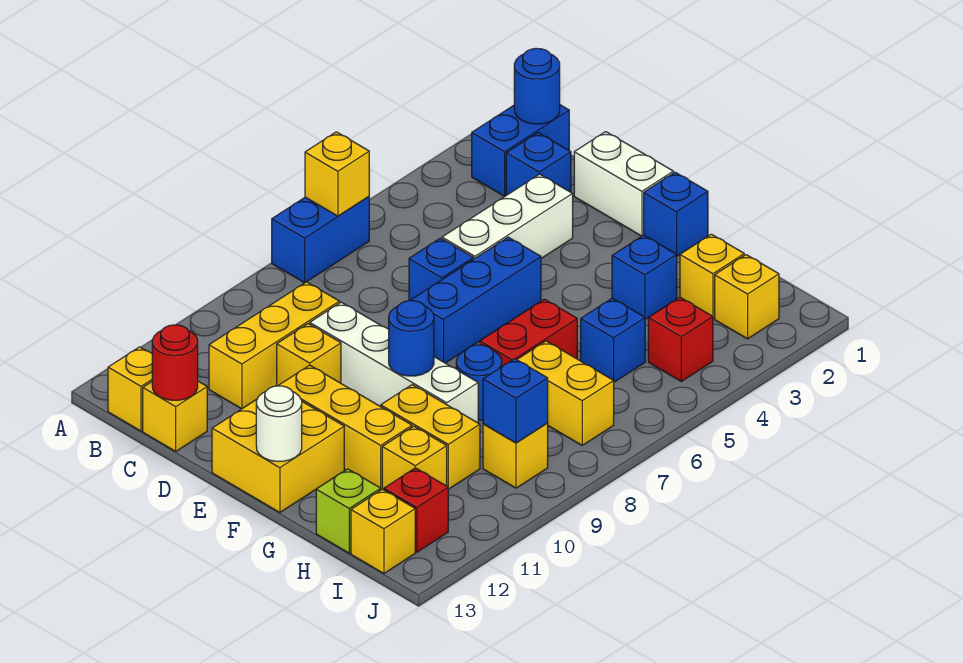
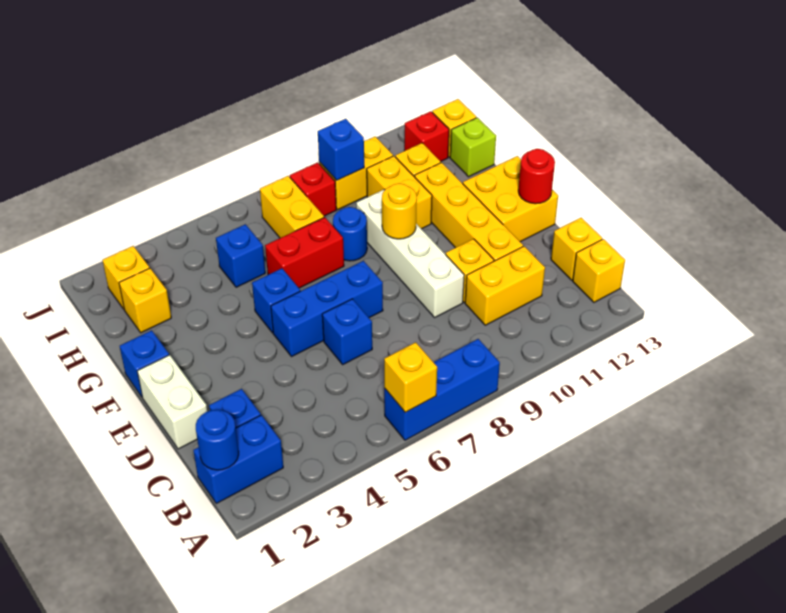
blue brick A6:A7 level 1 -> blue brick A6:A8 level 1
yellow brick C9:C11 level 1 -> yellow brick C10:C11 level 1
red round brick C13 level 2 -> red round brick E13 level 2
white brick D3:D5 level 1 -> none
yellow brick E11:G11 level 1 -> yellow brick D11:G11 level 1
blue round brick F9 level 2 -> yellow round brick F9 level 2
white round brick F13 level 2 -> none
blue brick G3 level 1 -> blue brick F5 level 1
red brick I4 level 1 -> red brick I8 level 1
yellow brick I9 level 1 -> yellow brick I9:I10 level 1

